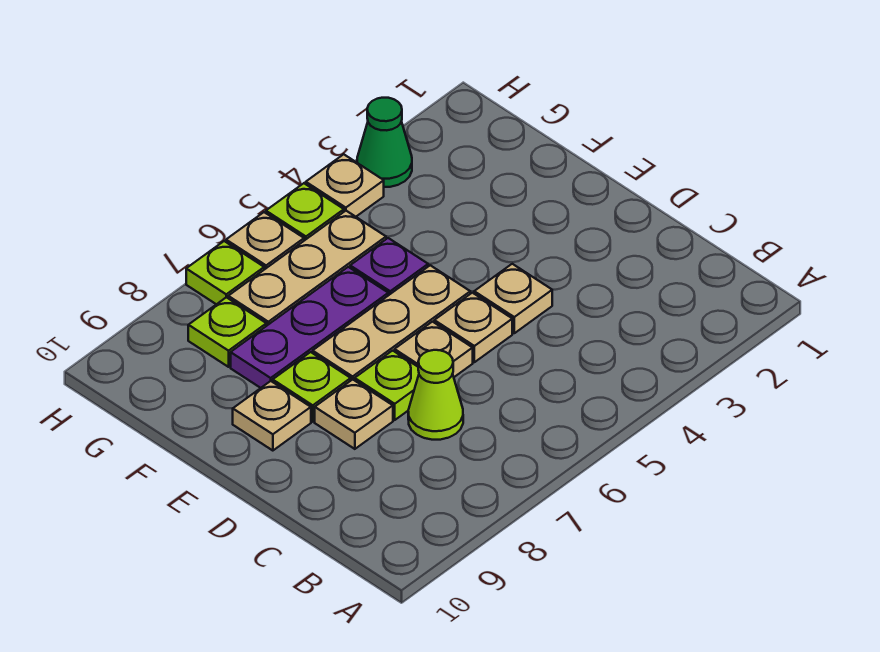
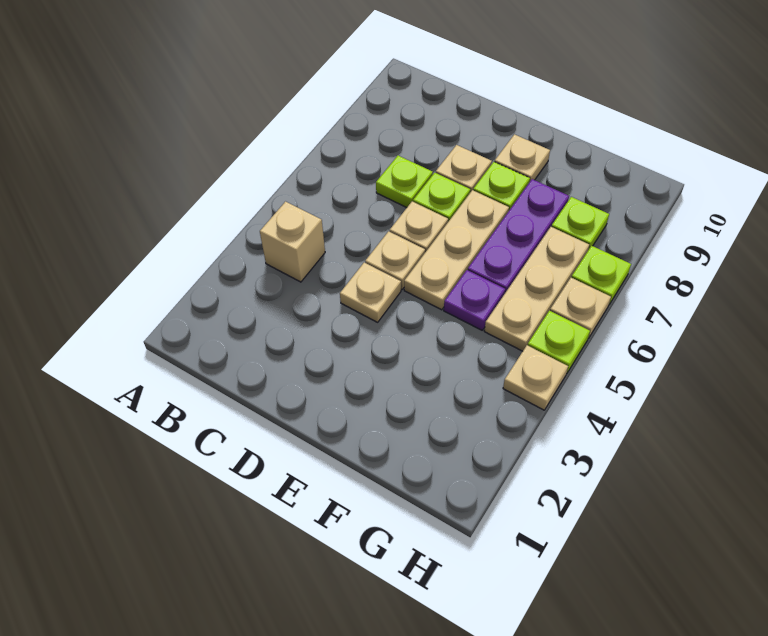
none -> tan brick B4 level 1
lime cone C7 level 1 -> lime plate C7 level 1
green cone H3 level 1 -> none

